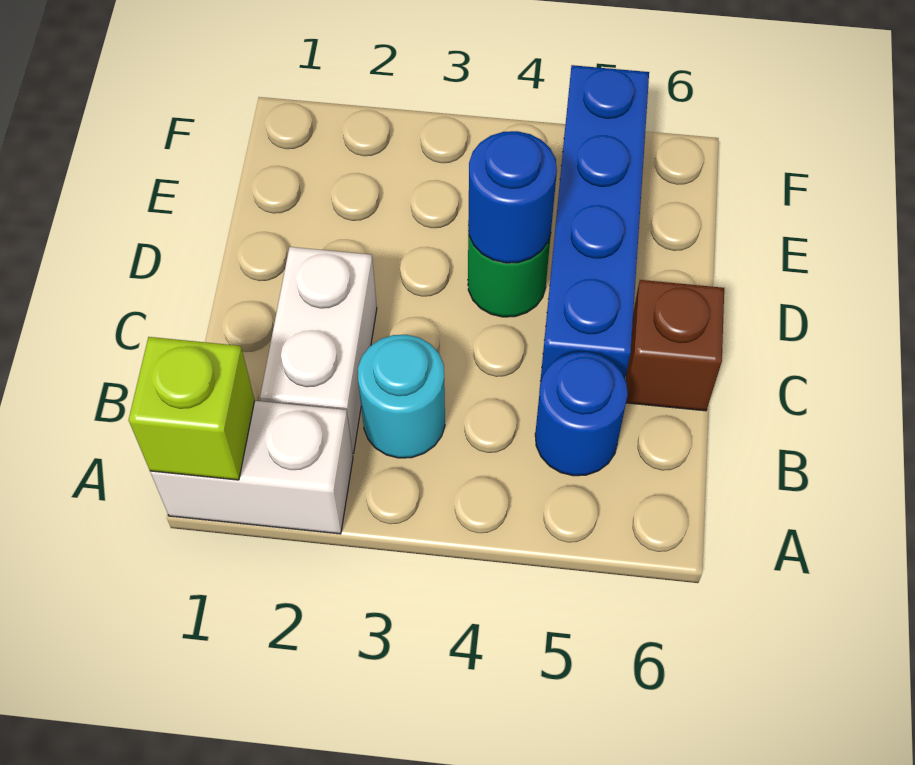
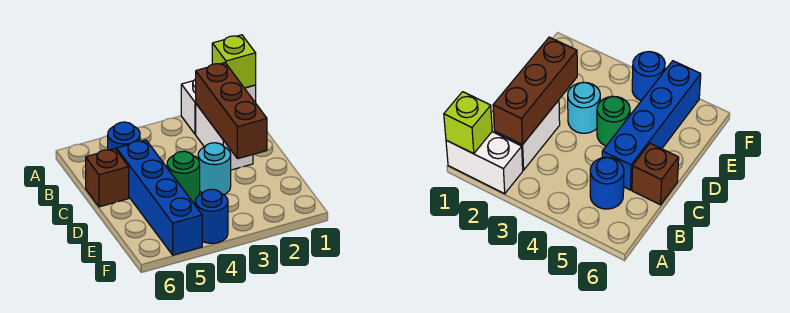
none -> brown brick B2:D2 level 2
cyan round brick B3 level 1 -> cyan round brick D3 level 1
blue round brick D4 level 2 -> blue round brick F4 level 1

